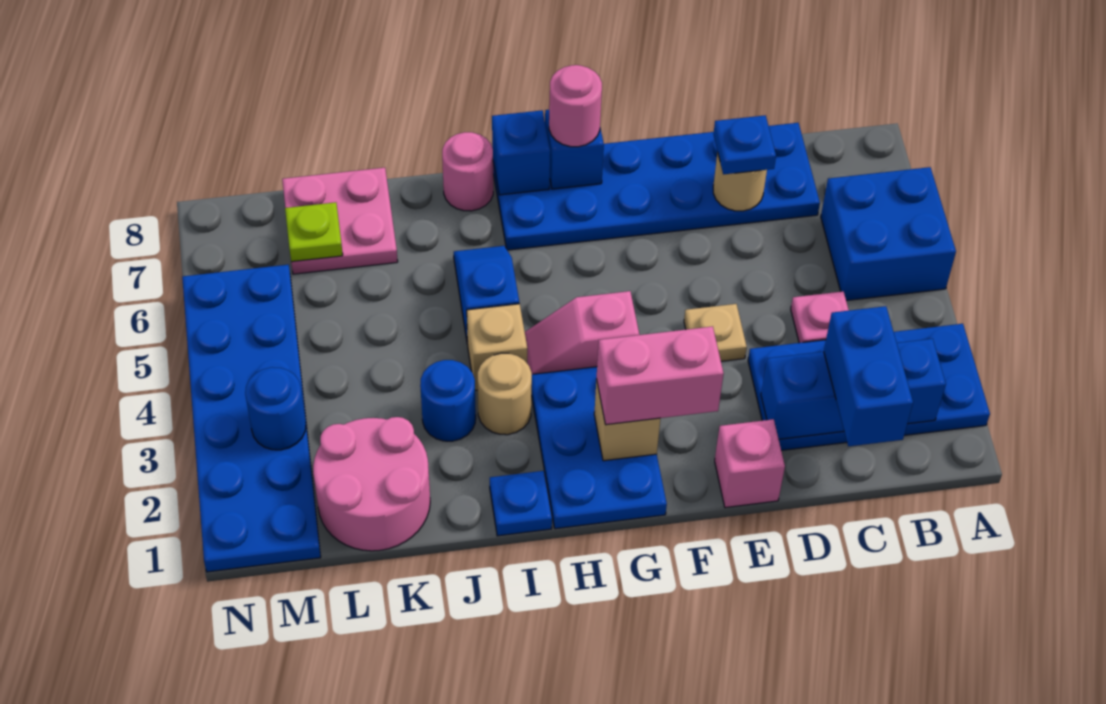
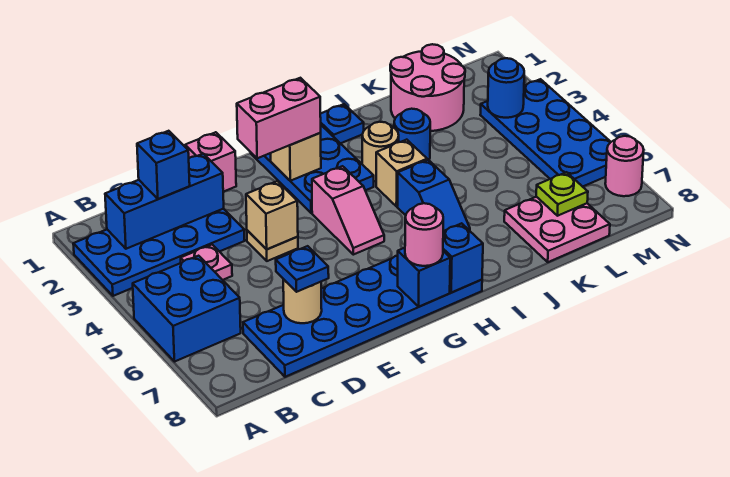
blue brick C1:C2 level 3 -> blue brick C2 level 3
none -> tan brick E4 level 2
pink slope G4:H4 level 1 top G -> pink slope G4:G5 level 1 top 4
pink round brick I8 level 1 -> pink round brick N7 level 1
blue plate M1:N6 level 1 -> blue plate M3:N6 level 1

